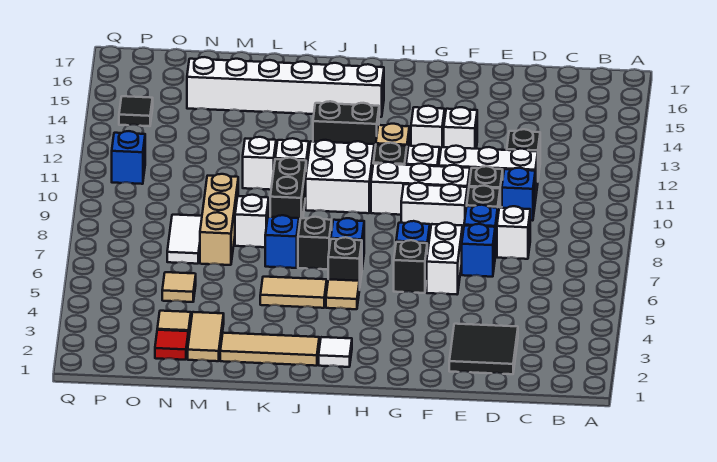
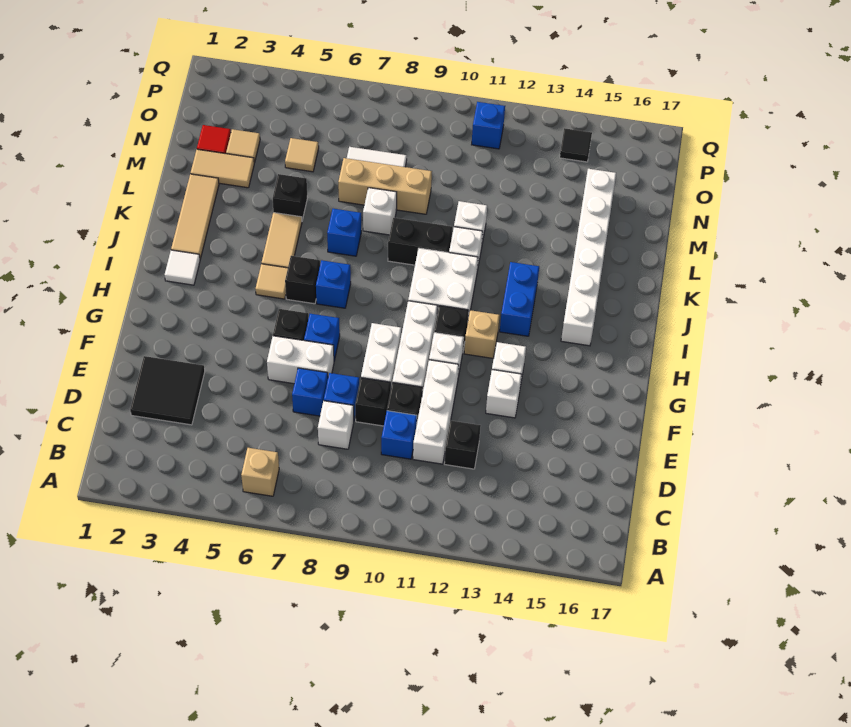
none -> tan brick B6 level 1
black brick I13:J13 level 1 -> blue brick I13:J13 level 1
black brick J7 level 1 -> black brick L5 level 1

